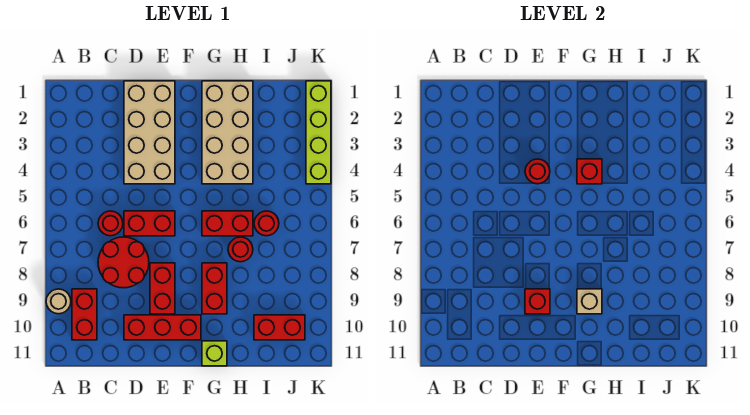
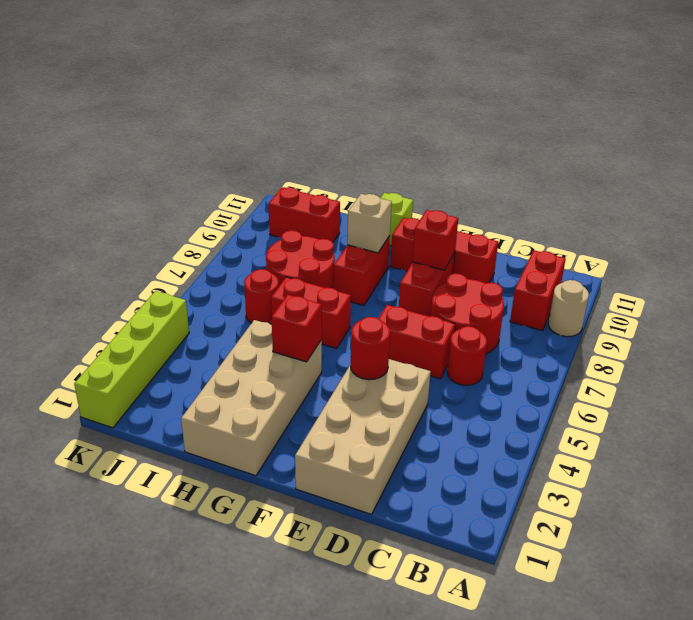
red round brick H7 level 1 -> red round brick H7:I8 level 1

